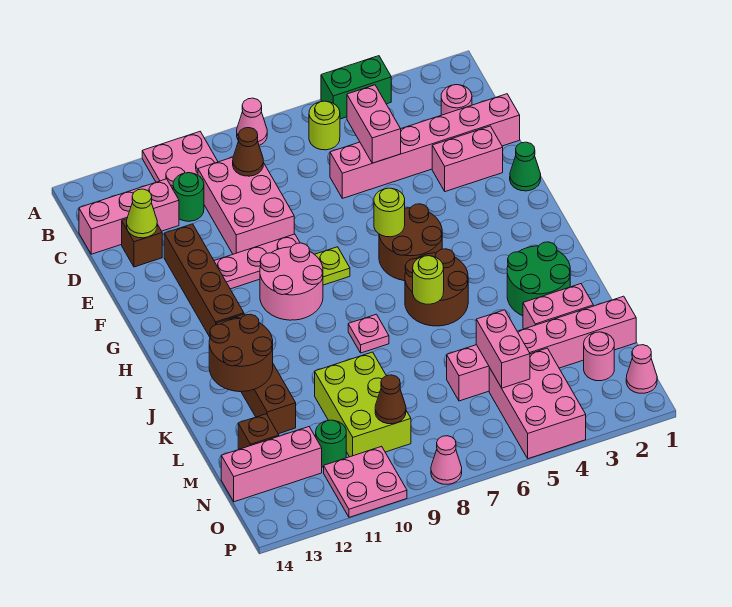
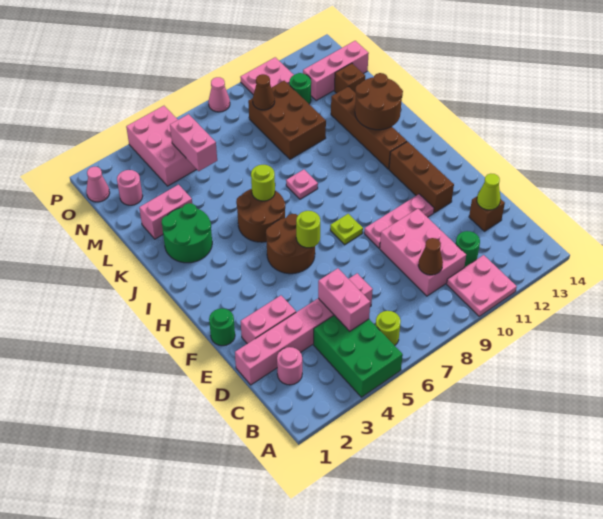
green brick A4:A5 level 1 -> green brick A4:C5 level 1
pink cone A8 level 1 -> none
pink brick C12:C14 level 1 -> none
brown brick E12:H12 level 1 -> brown brick F12:H12 level 1
green cone F1 level 1 -> green round brick F1 level 1
pink round brick G9:H10 level 1 -> none
lime brick L9:N10 level 1 -> brown brick L9:N10 level 1
pink brick M1:M6 level 1 -> none

